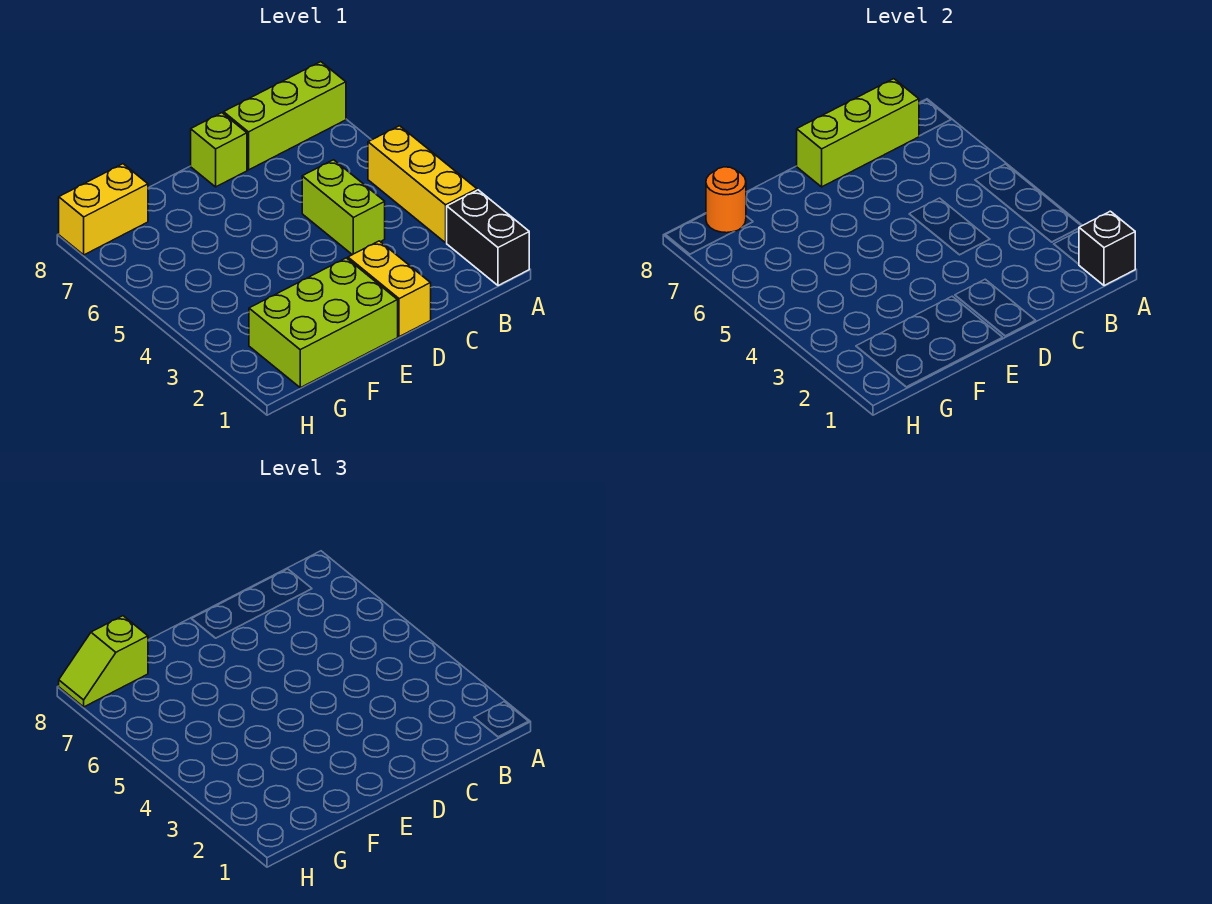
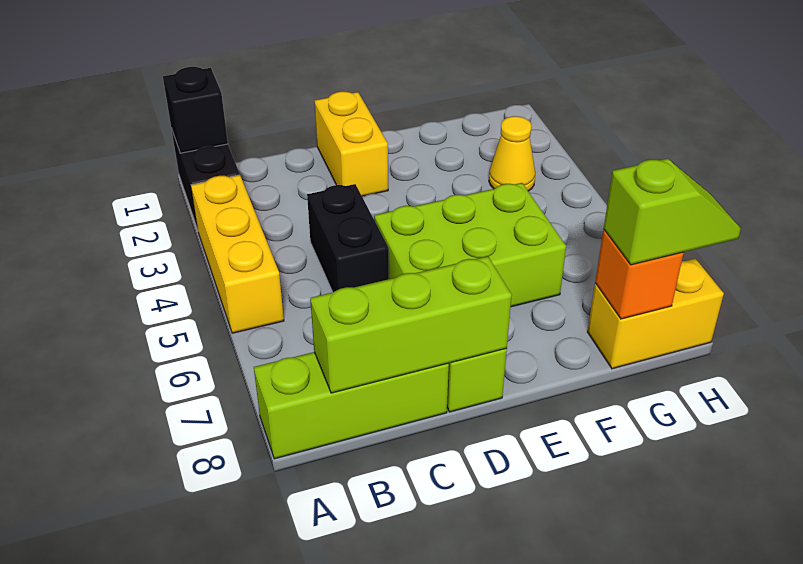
lime brick C4:C5 level 1 -> black brick C4:C5 level 1
lime brick E1:G2 level 1 -> lime brick D5:F6 level 1
none -> yellow cone G3 level 1
orange round brick G8 level 2 -> orange brick G8 level 2

